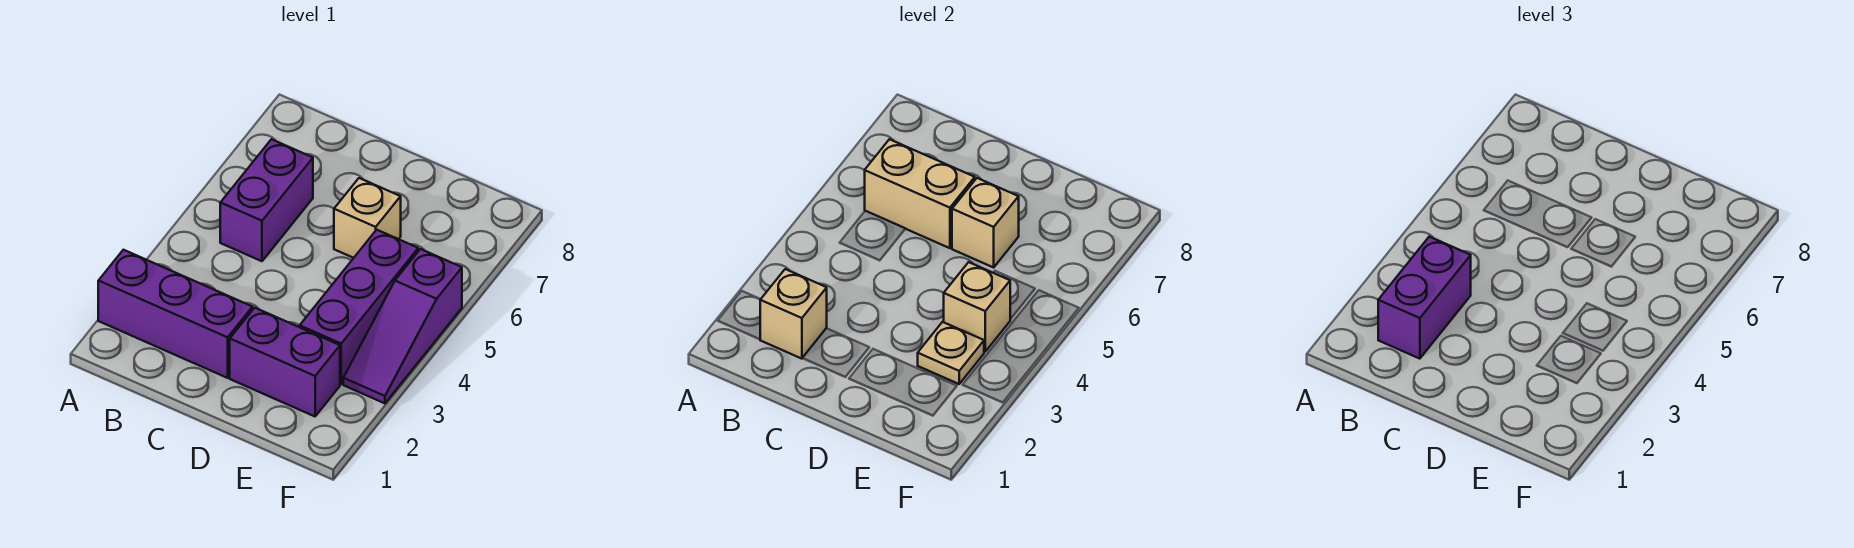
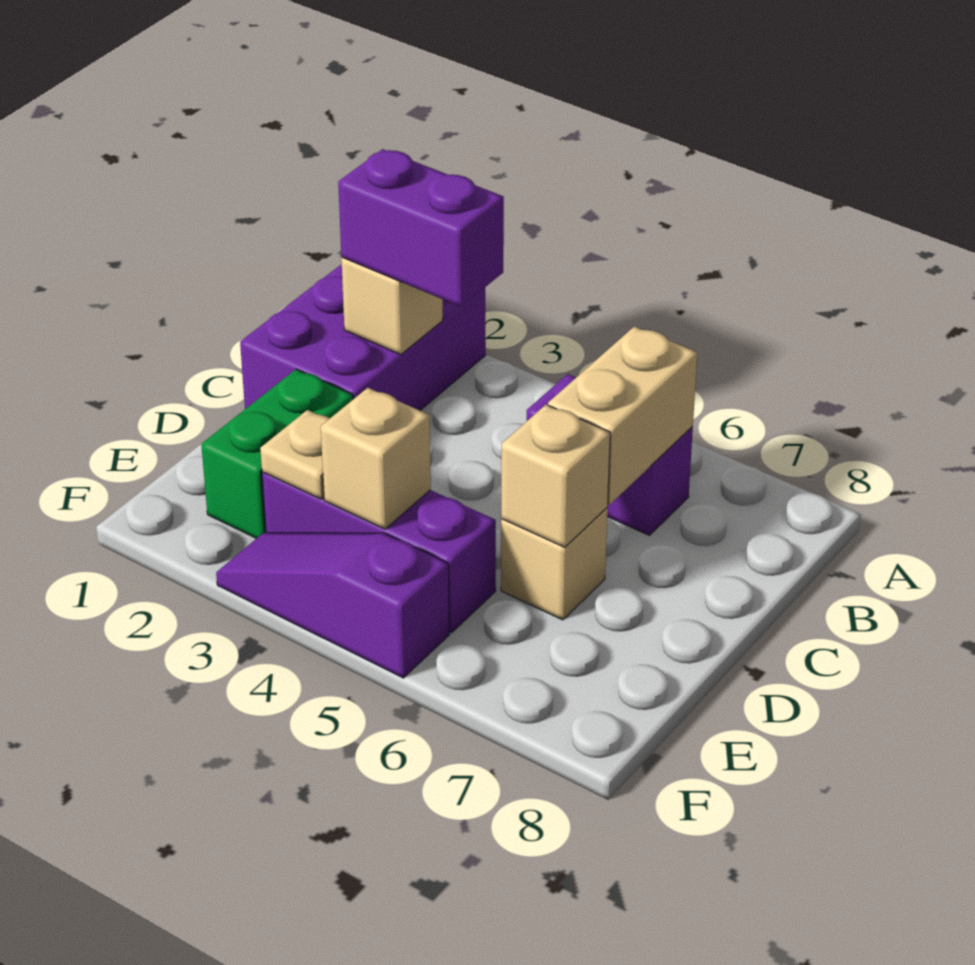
purple brick A2:C2 level 1 -> purple brick A1:C2 level 1
purple brick D2:E2 level 1 -> green brick D2:E2 level 1

